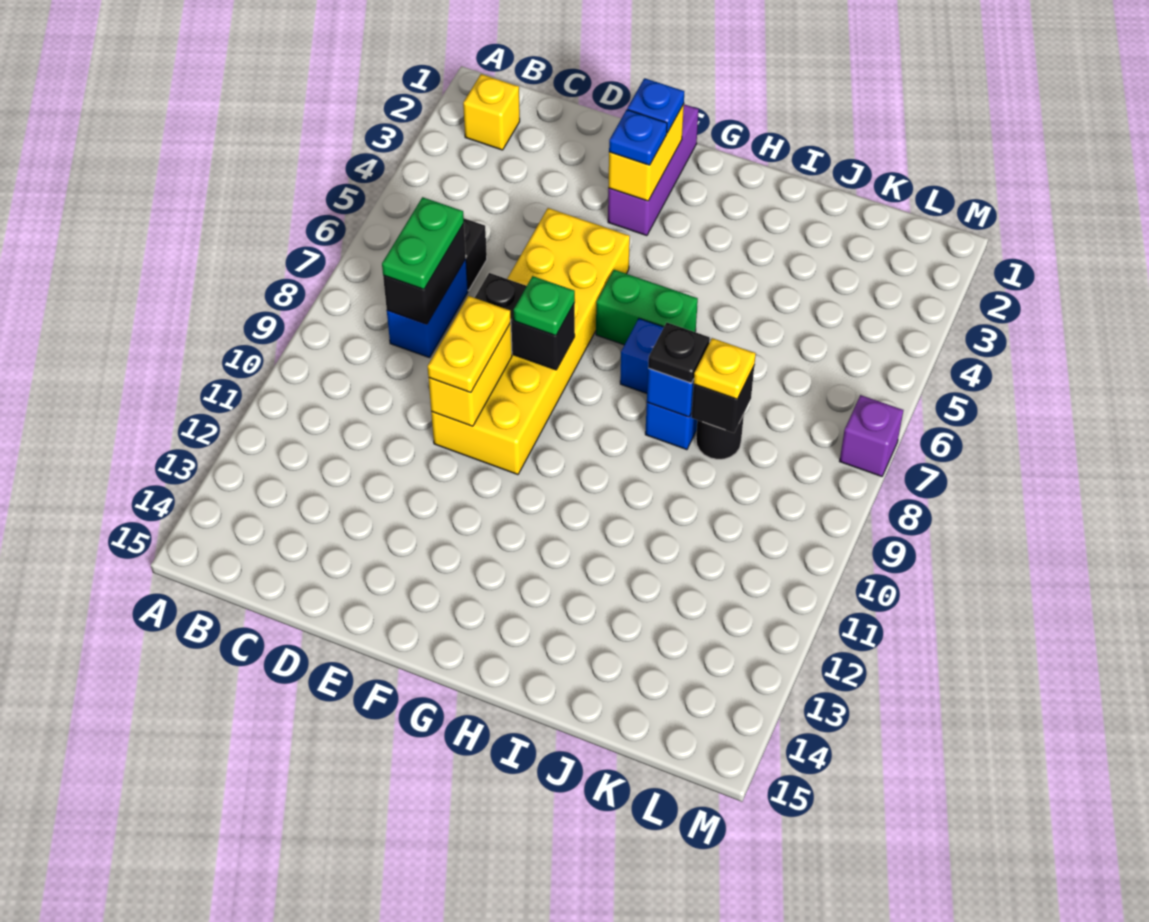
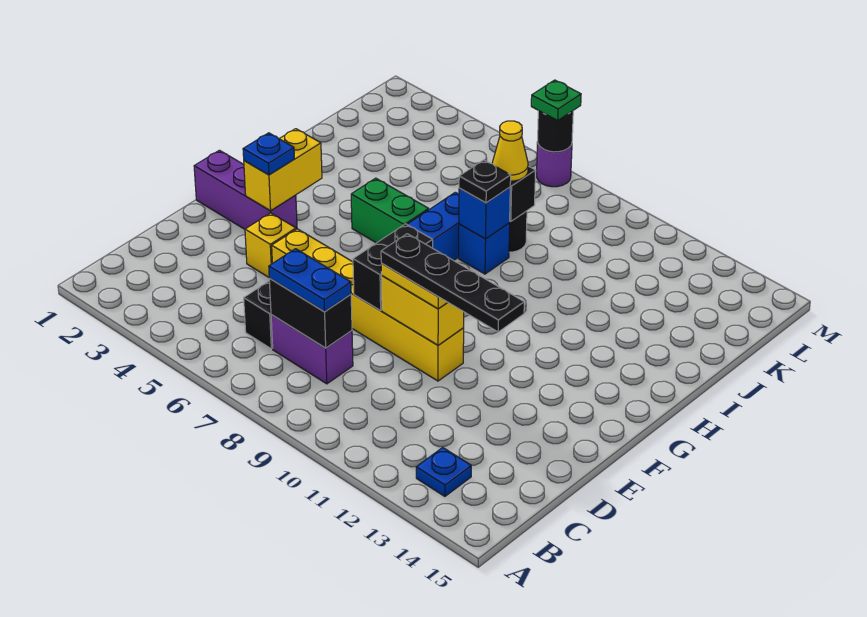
yellow brick B2 level 1 -> yellow brick E4 level 1
blue brick C7:C8 level 1 -> purple brick C7:C8 level 1
green plate C7:C8 level 3 -> blue plate C7:C8 level 3
yellow brick E5:F10 level 1 -> yellow brick E5:E10 level 1
none -> black plate E9:E12 level 4
yellow brick F2:F3 level 2 -> yellow brick F3:G3 level 2
blue plate F2 level 3 -> blue plate B13 level 1
green plate F8 level 3 -> green plate M7 level 3
green brick G6:H6 level 1 -> green brick H5:H6 level 1
yellow plate J8 level 3 -> yellow cone J8 level 3
purple brick M7 level 1 -> purple round brick M7 level 1
none -> black round brick M7 level 2

